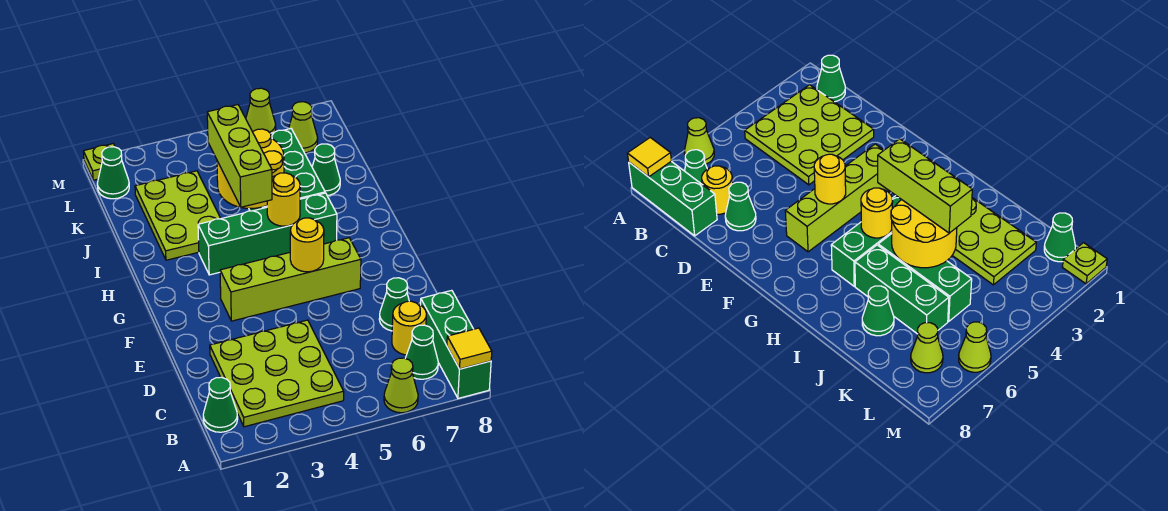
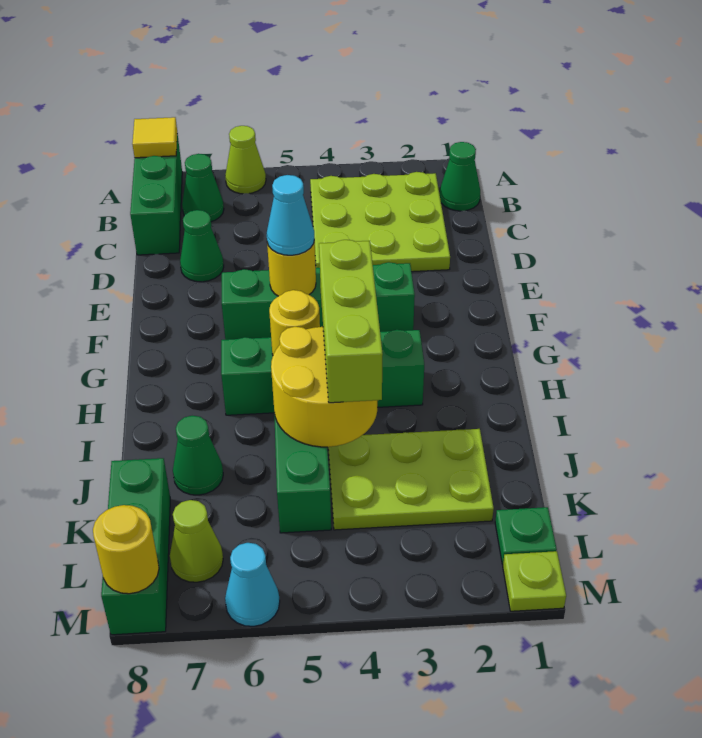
yellow round brick C7 level 1 -> yellow round brick M8 level 2
lime brick F3:F6 level 1 -> green brick F3:F6 level 1
none -> cyan cone F5 level 3
lime plate I2:K3 level 1 -> lime plate J2:K4 level 1
green brick I6:K6 level 1 -> green brick K8:M8 level 1
green cone L1 level 1 -> green plate L1 level 1
lime cone M6 level 1 -> cyan cone M6 level 1

